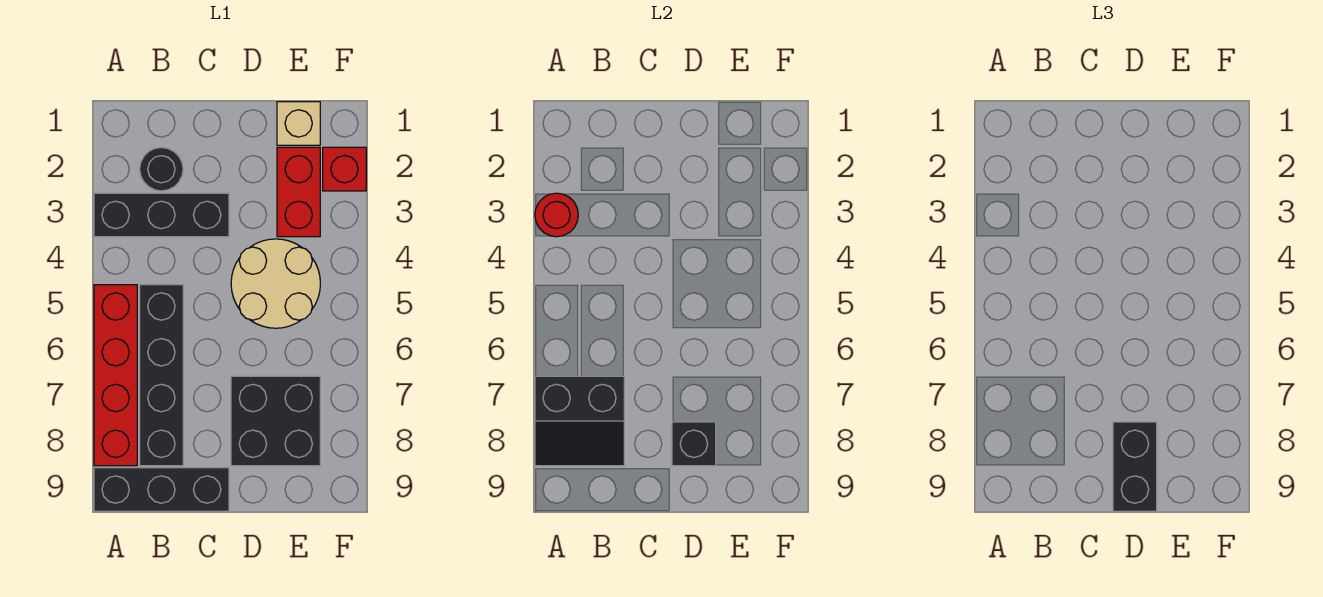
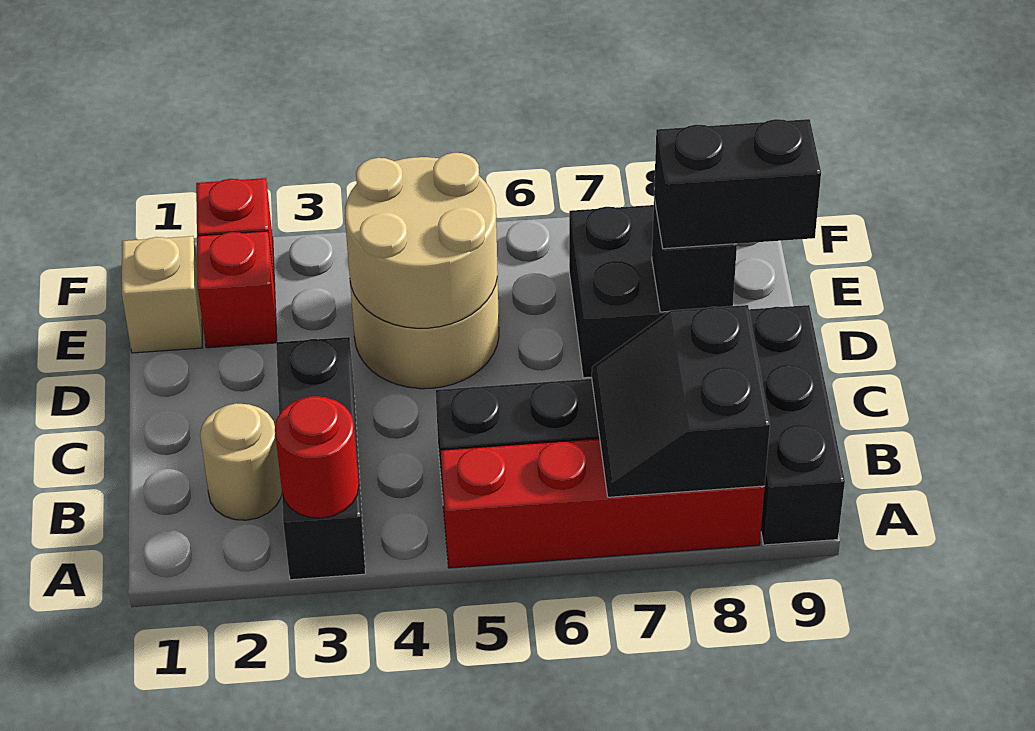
black slope A7:B8 level 2 top 7 -> black slope A7:B8 level 2 top 8
black round brick B2 level 1 -> tan round brick B2 level 1
none -> tan round brick D4:E5 level 2
red brick E2:E3 level 1 -> red brick E2 level 1

